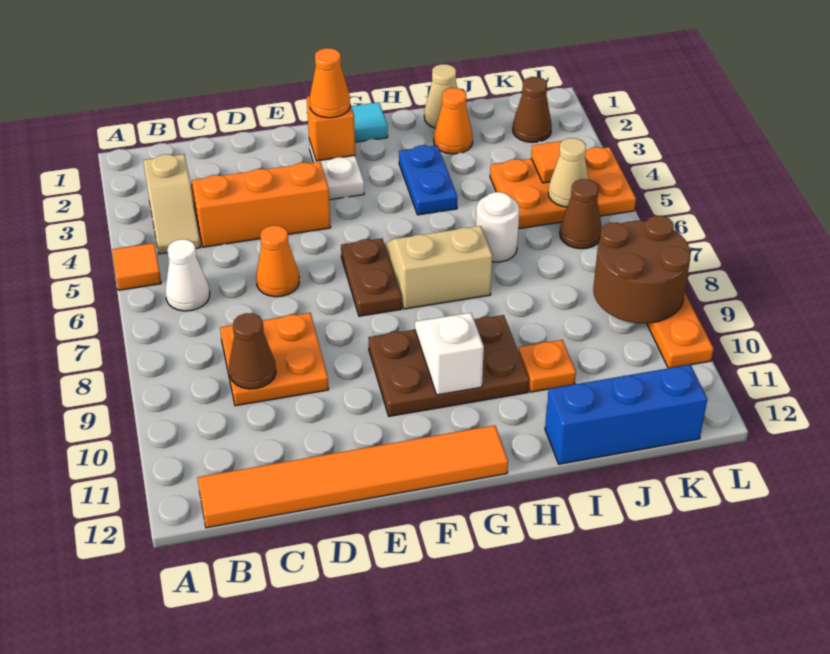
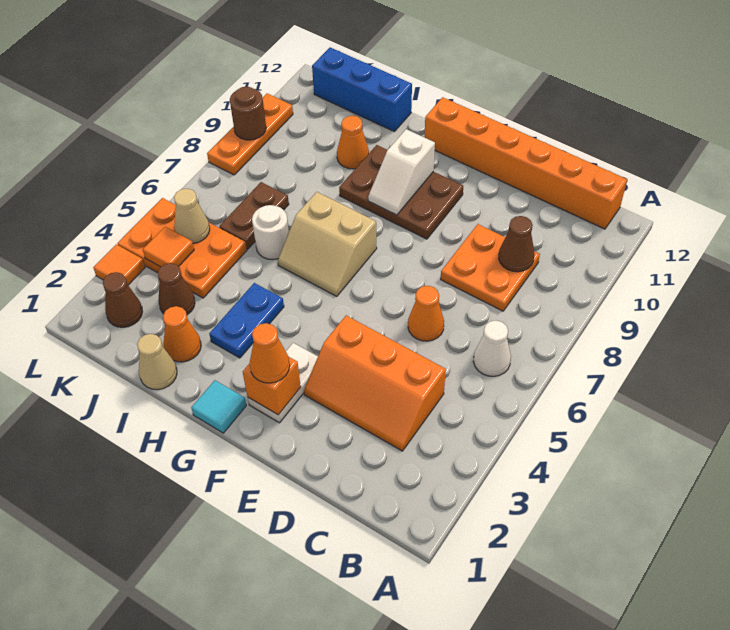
orange tile A5 level 1 -> orange tile L3 level 1
tan slope B3:B4 level 1 top 3 -> none
orange tile B12:G12 level 1 -> orange brick B12:G12 level 1
brown plate F6:F7 level 1 -> brown plate J6:J7 level 1
orange plate I10 level 1 -> orange cone I10 level 1
brown cone K6 level 1 -> brown cone J3 level 1
brown round brick K8:L9 level 2 -> brown round brick L9 level 2

